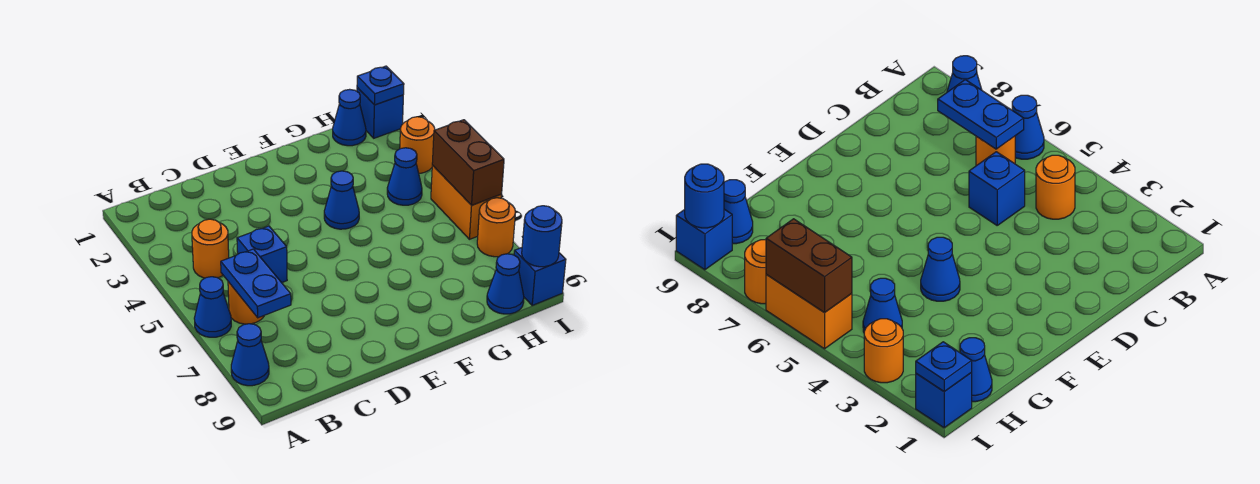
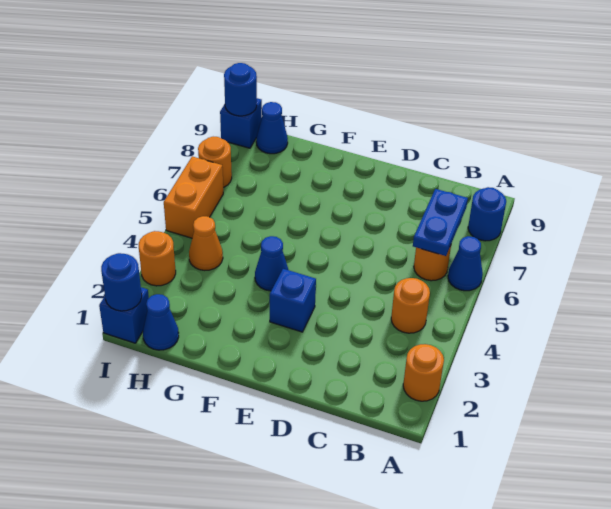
none -> orange round brick A2 level 1
blue cone A8 level 1 -> blue round brick A8 level 1
blue brick C5 level 1 -> blue brick E3 level 1
blue cone H4 level 1 -> orange cone H4 level 1
blue plate I1 level 2 -> blue round brick I1 level 2
brown brick I5:I6 level 2 -> none

